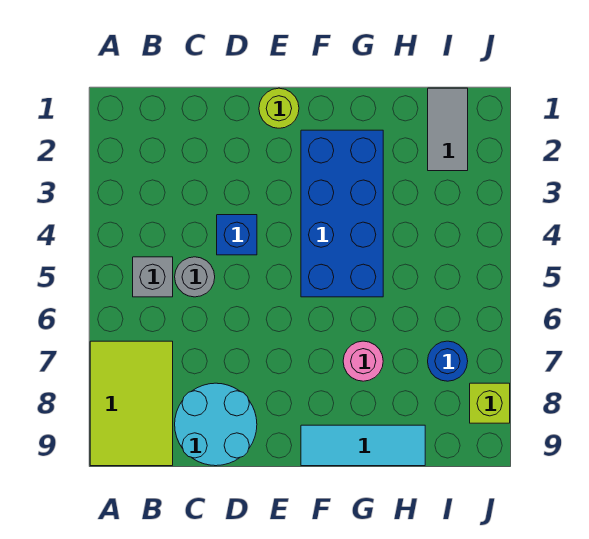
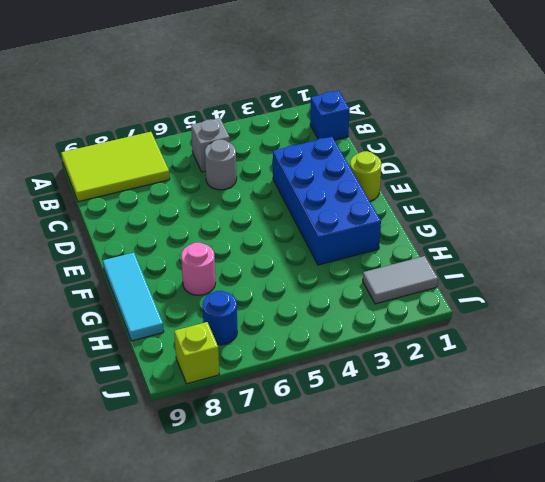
cyan round brick C8:D9 level 1 -> none
blue brick D4 level 1 -> blue brick B1 level 1
blue brick F2:G5 level 1 -> blue brick D2:G3 level 1

